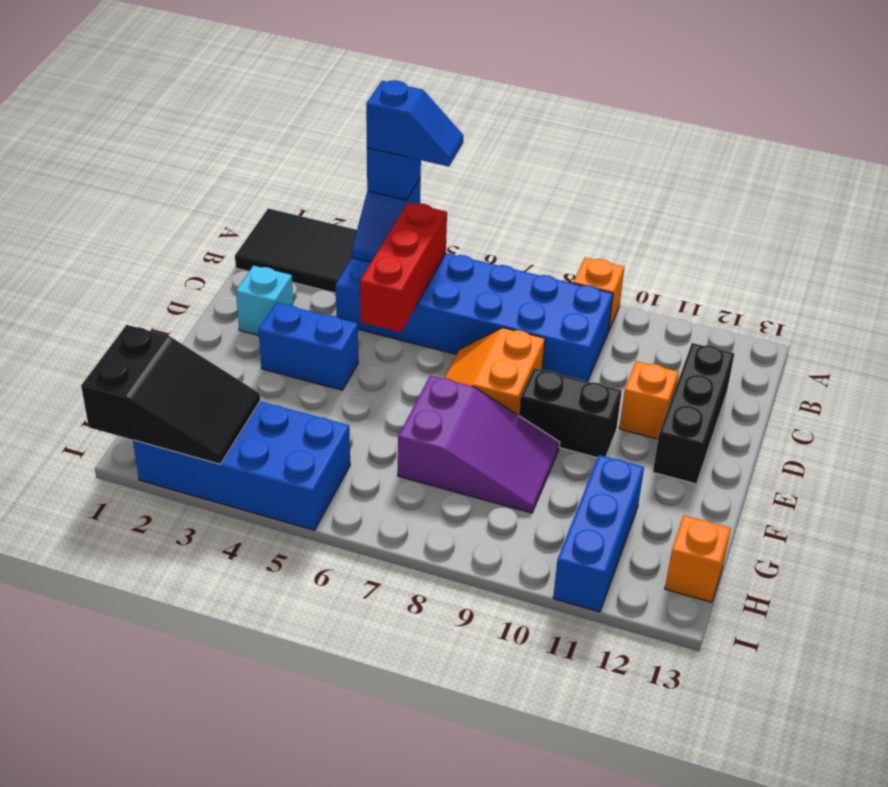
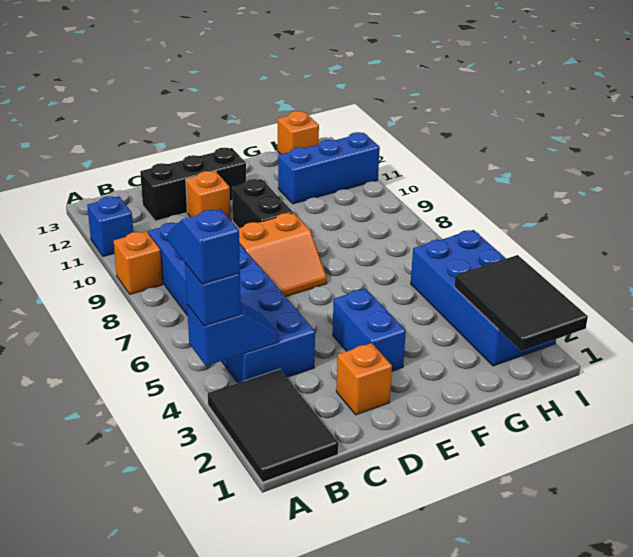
none -> blue brick A11 level 1
red brick B5:D5 level 2 -> none
cyan brick D2 level 1 -> orange brick D2 level 1
purple slope F7:G9 level 1 top 7 -> none
black slope H1:I3 level 2 top 1 -> black tile H1:I3 level 2

